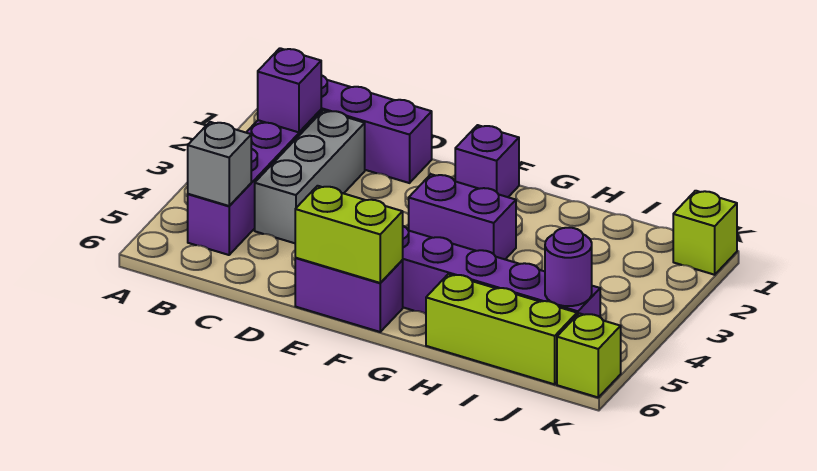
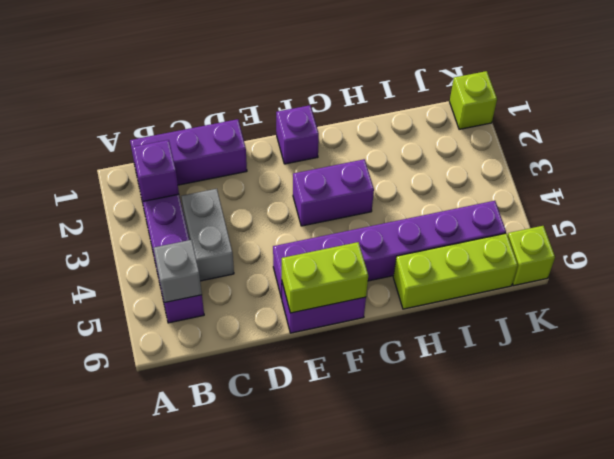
grey brick C2:C4 level 1 -> grey brick C3:C4 level 1
purple round brick J5 level 2 -> none

